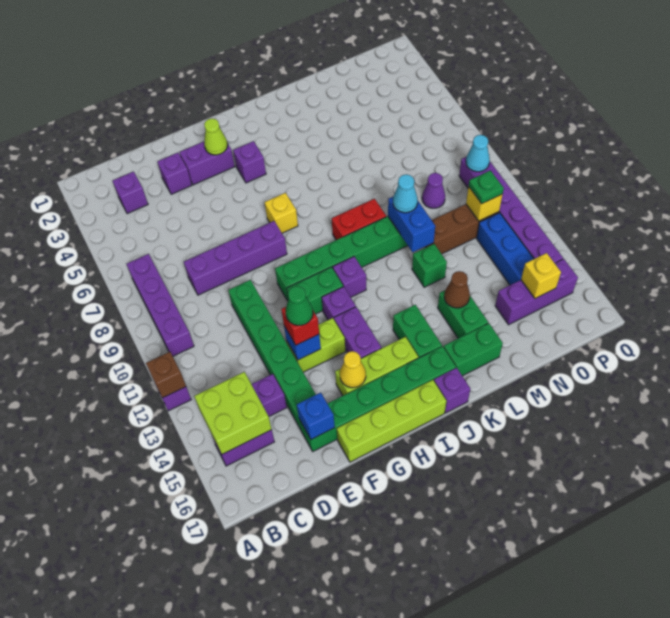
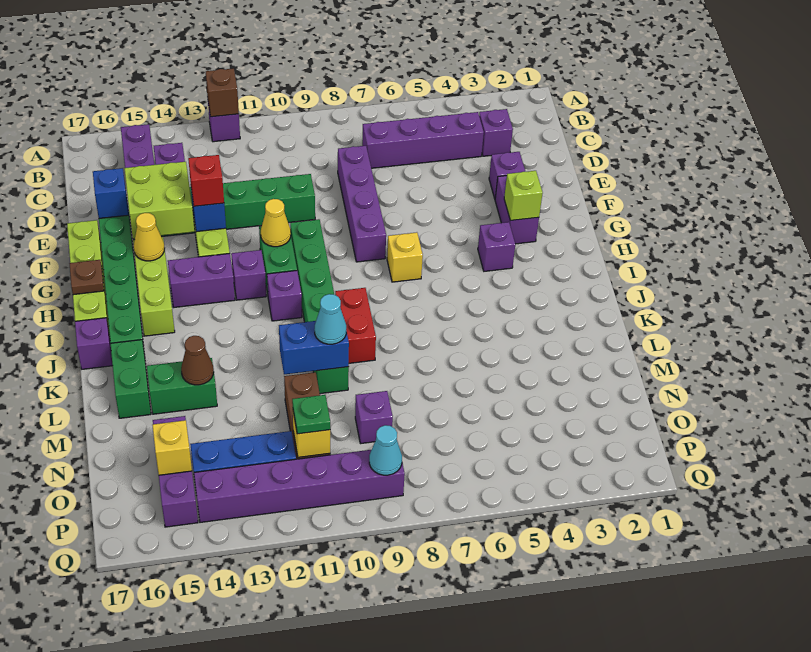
purple brick B7:B10 level 1 -> purple brick C4:C7 level 1
lime brick B14:C15 level 2 -> lime brick E14:F15 level 2
green cone F13 level 4 -> none
lime cone G3 level 2 -> lime brick G3 level 2
none -> yellow cone G11 level 2
none -> brown plate H17 level 2
green brick J14:J15 level 1 -> none
green brick L12 level 1 -> none
purple cone N9 level 1 -> purple brick N9 level 1

